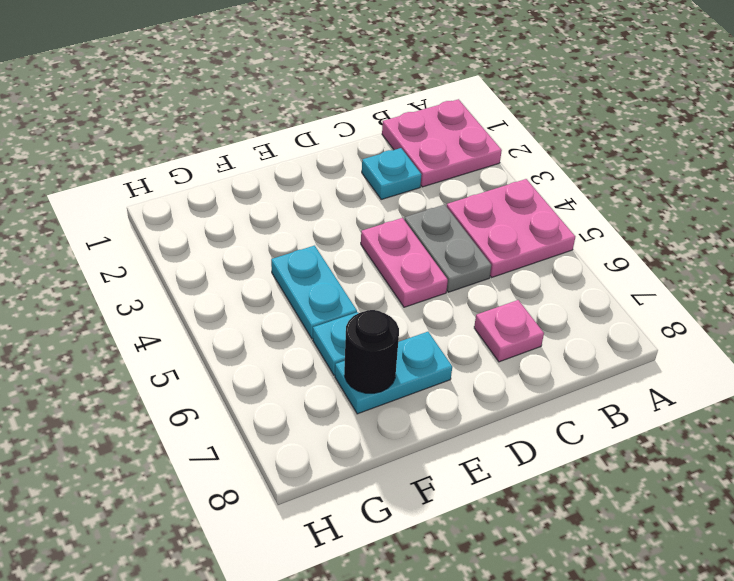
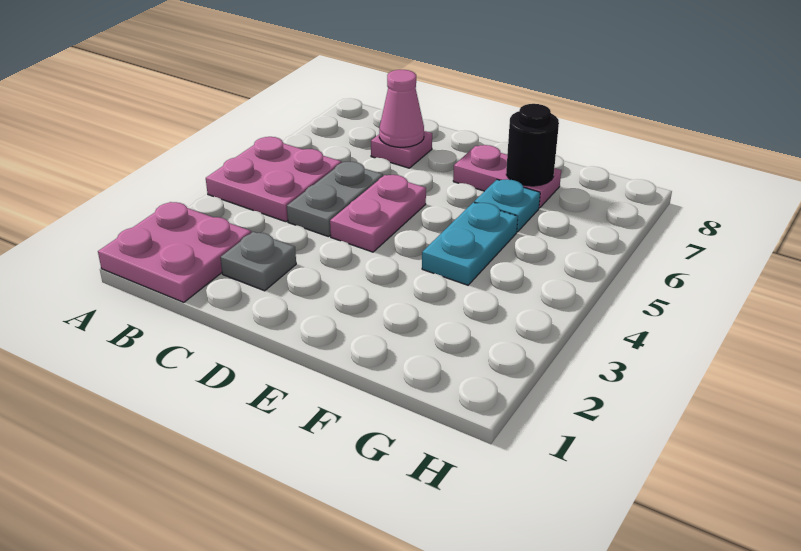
cyan plate C2 level 1 -> grey plate C2 level 1
none -> pink cone C7 level 2
cyan plate E7:F7 level 1 -> pink plate E7:F7 level 1

